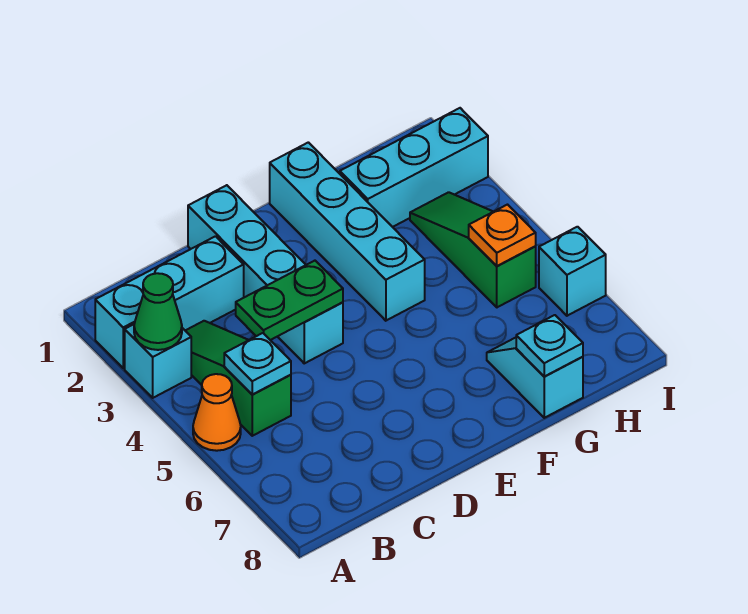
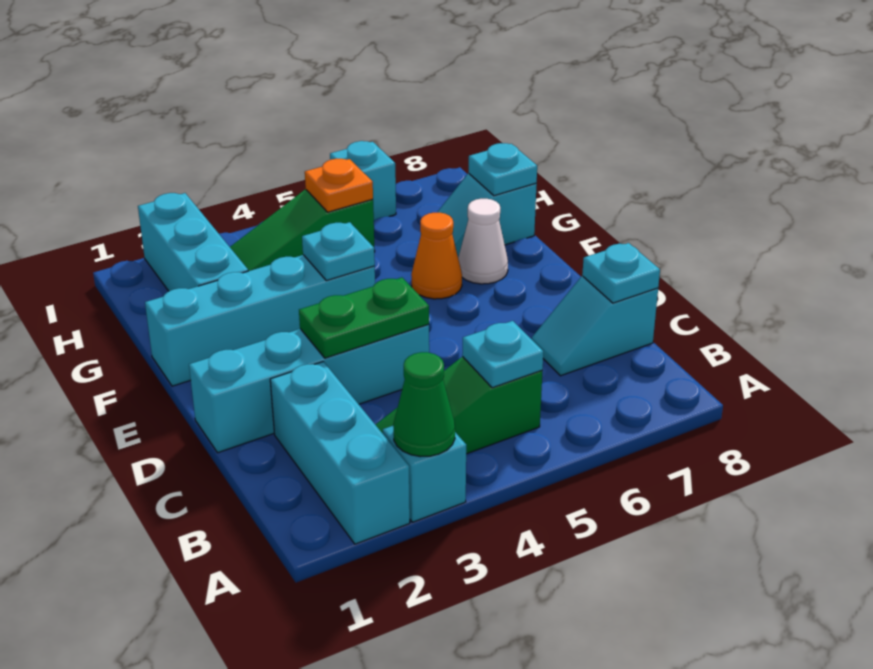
orange cone A5 level 1 -> orange cone F6 level 1
green plate C4:D4 level 2 -> green plate D3:D4 level 2
none -> cyan slope C7:C8 level 1 top 8
none -> cyan plate C8 level 2
none -> cyan plate F4 level 2
none -> white cone F7 level 1

